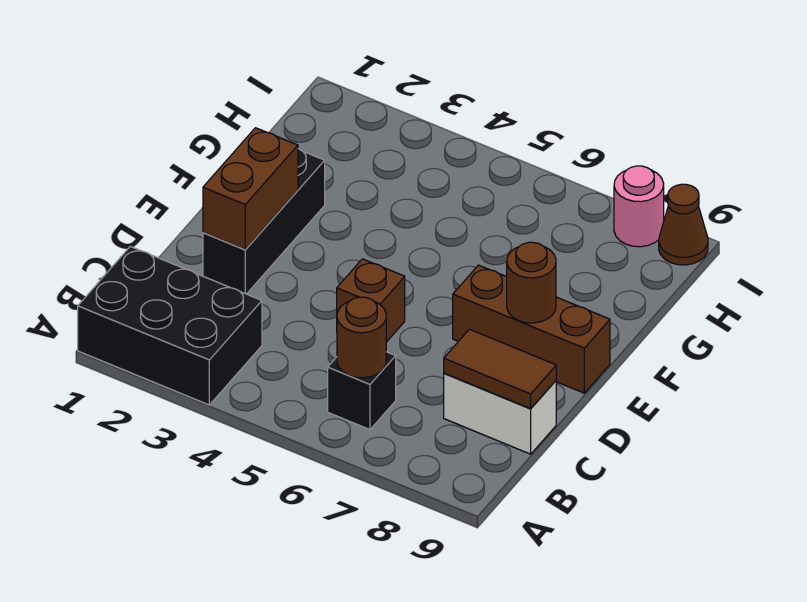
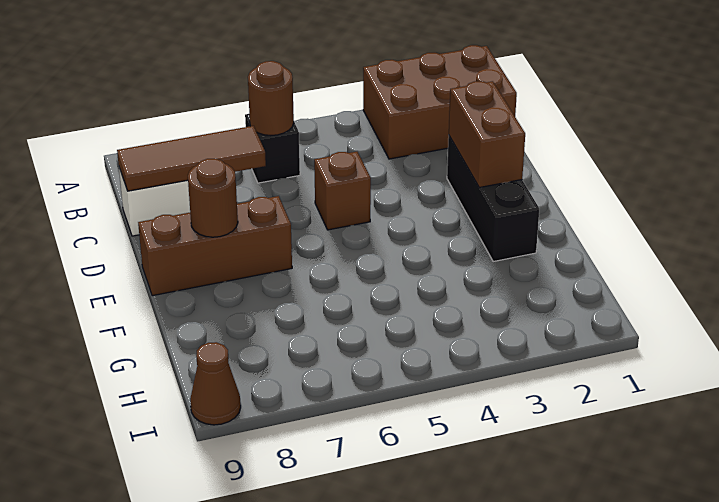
black brick A1:B3 level 1 -> brown brick A1:B3 level 1
brown tile C8:C9 level 2 -> brown tile C7:C9 level 2
pink round brick I8 level 1 -> none

